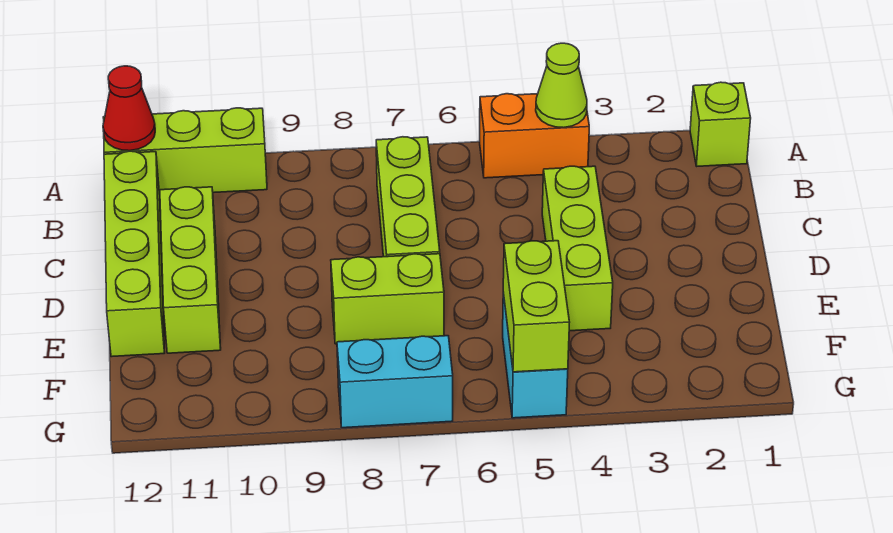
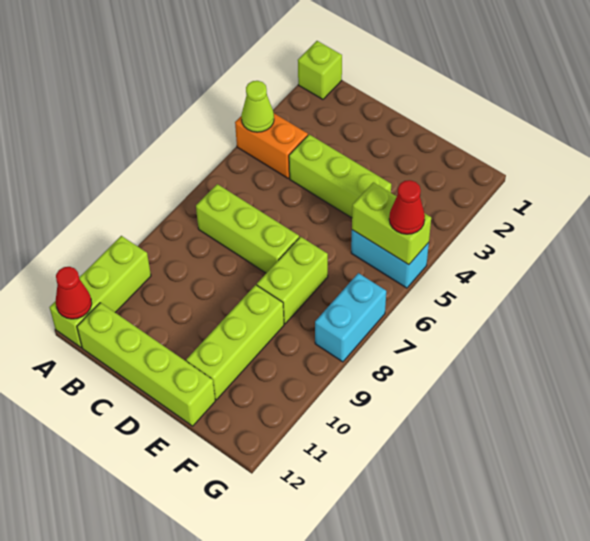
orange brick A4:A5 level 1 -> orange brick A4:B4 level 1
lime brick C11:E11 level 1 -> lime brick E9:E11 level 1
none -> red cone G5 level 3

